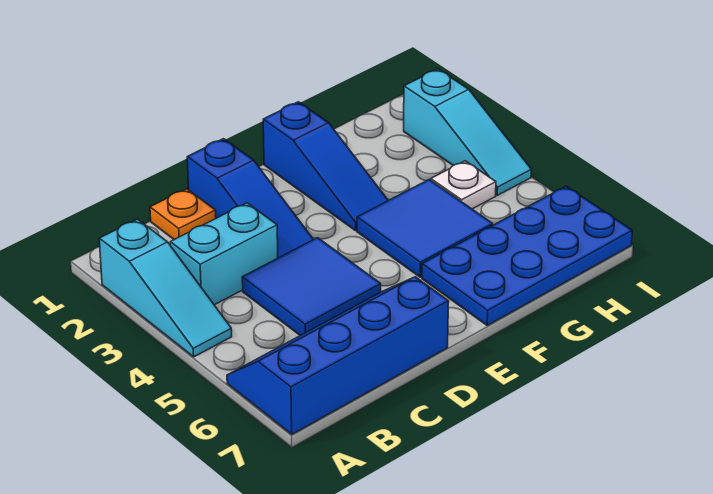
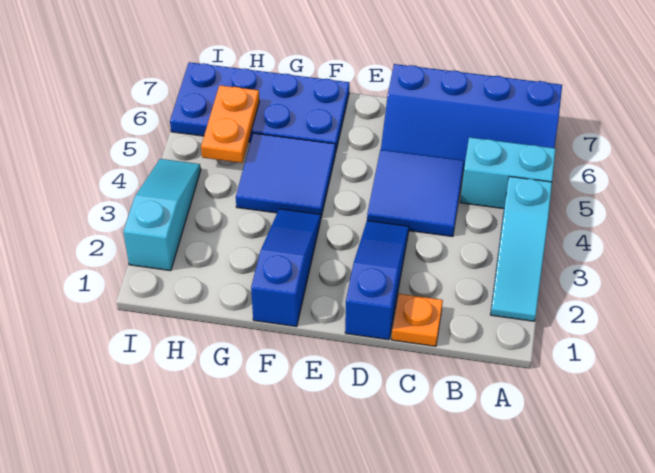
cyan slope A2:A4 level 1 top 2 -> cyan slope A2:A4 level 1 top 4
cyan brick B3:C3 level 1 -> cyan brick A5:B5 level 1
white plate H4 level 1 -> none
none -> orange plate H5:H6 level 2

